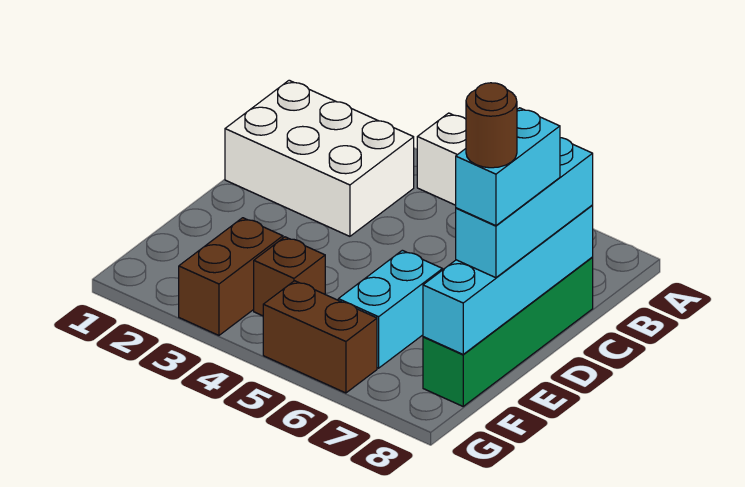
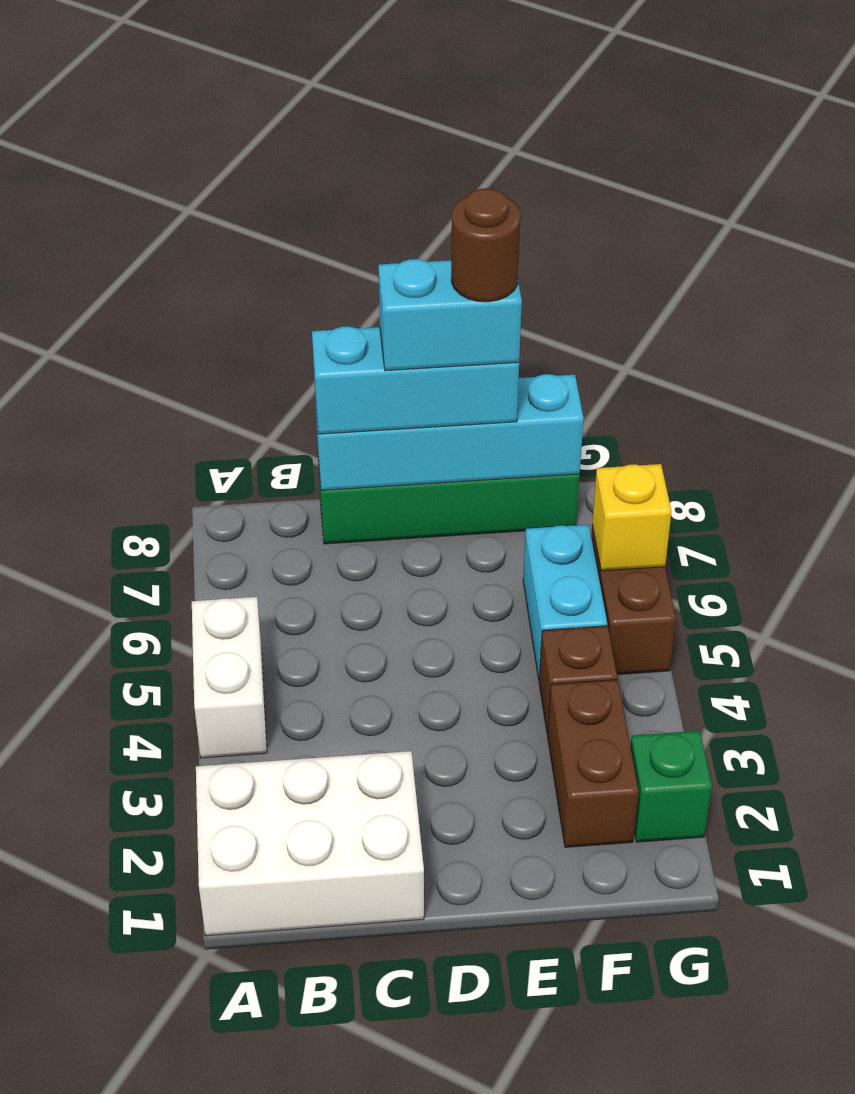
white brick B1:C3 level 1 -> white brick A1:C2 level 1
cyan brick E6:F6 level 1 -> cyan brick F5:F6 level 1
brown brick F3:G3 level 1 -> brown brick F2:F3 level 1
none -> green brick G2 level 1
none -> yellow brick G6 level 2

